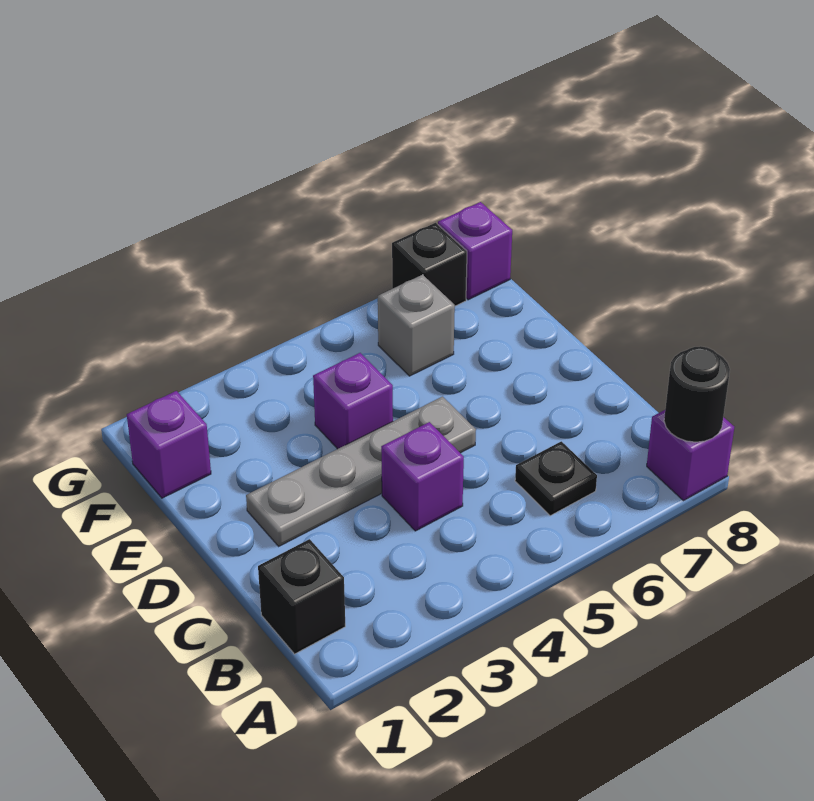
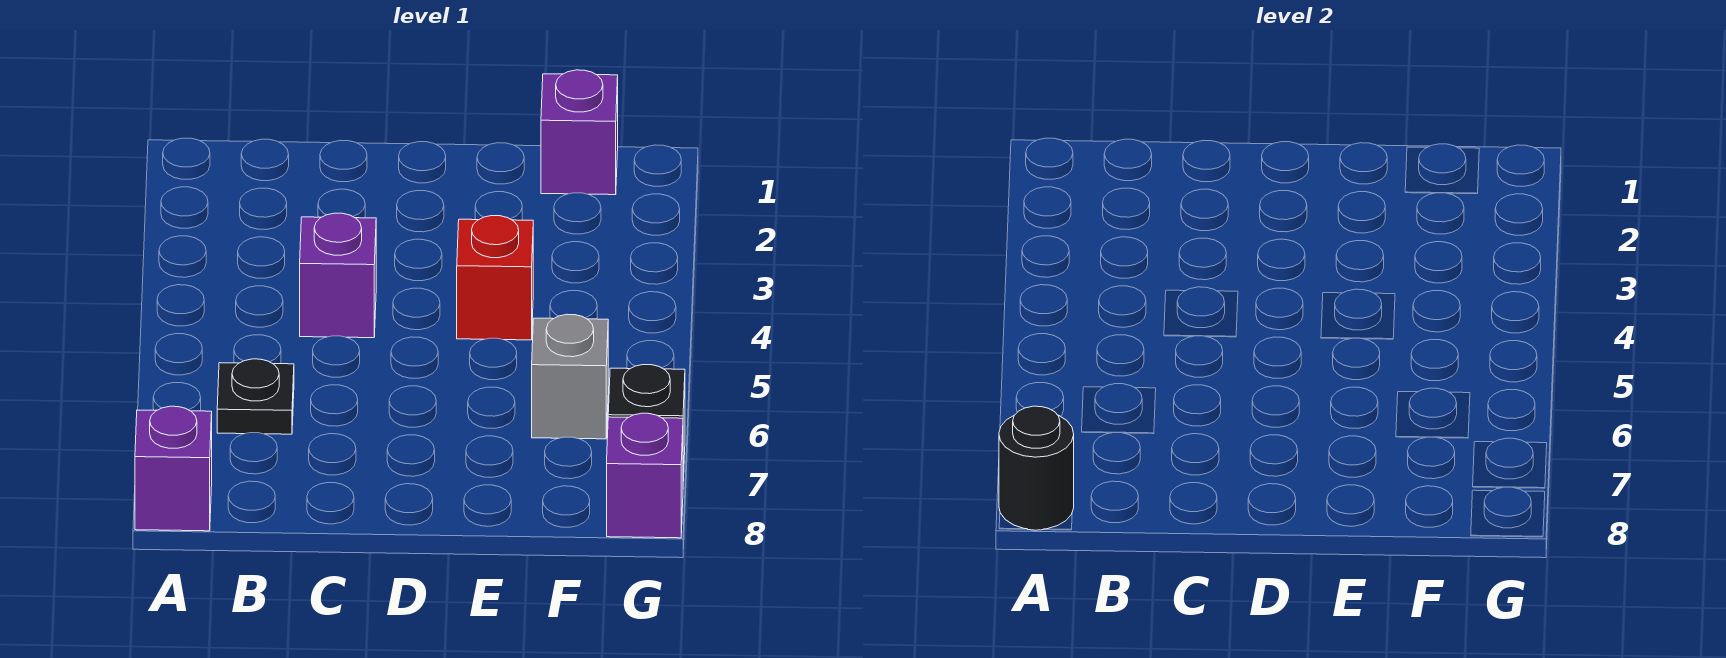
black brick B1 level 1 -> none
grey plate D2:D5 level 1 -> none
purple brick E4 level 1 -> red brick E4 level 1

